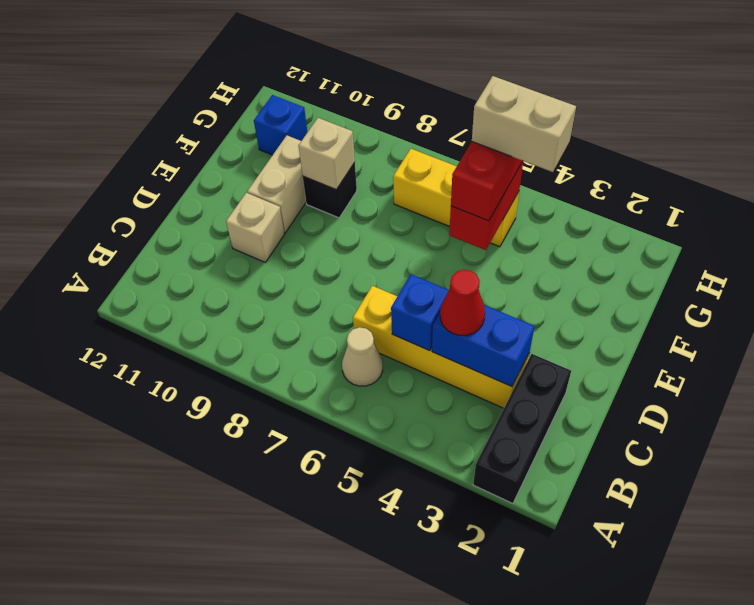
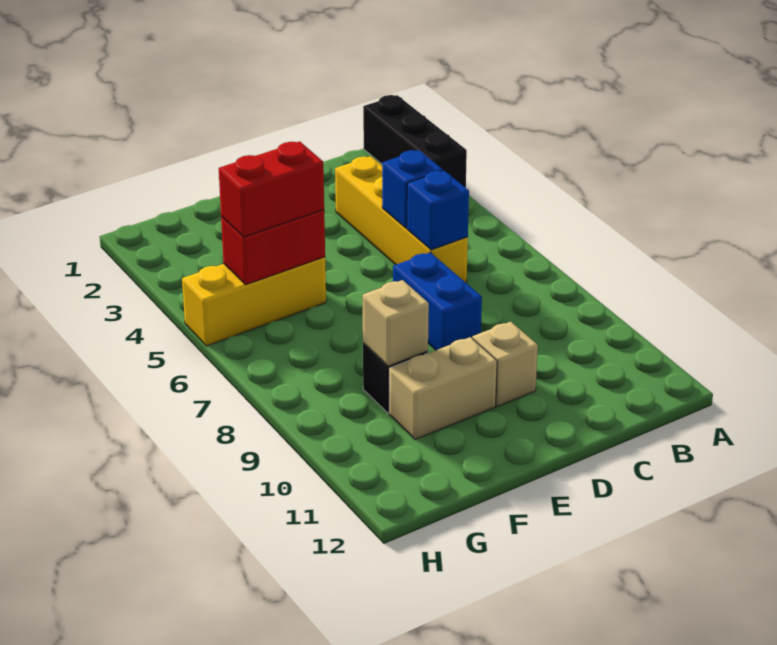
black brick A2:C2 level 1 -> black brick A1:A3 level 1
tan cone B6 level 1 -> none
blue brick C3:C4 level 2 -> blue brick D7:D8 level 1
red cone C4 level 3 -> none
tan brick G4:G5 level 4 -> none
yellow brick G5:G7 level 1 -> yellow brick F5:H5 level 1
blue brick G11 level 1 -> blue brick C6 level 2

